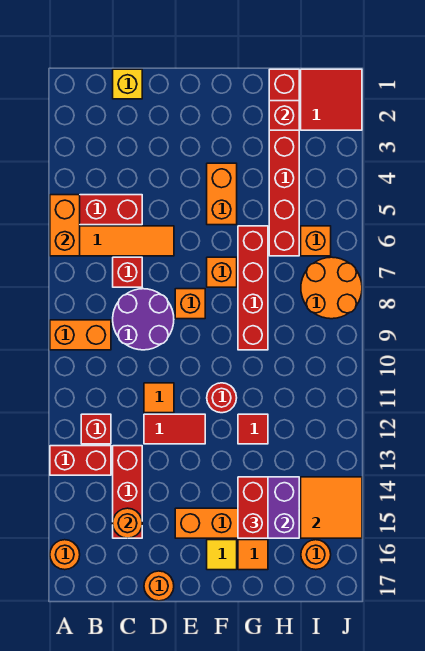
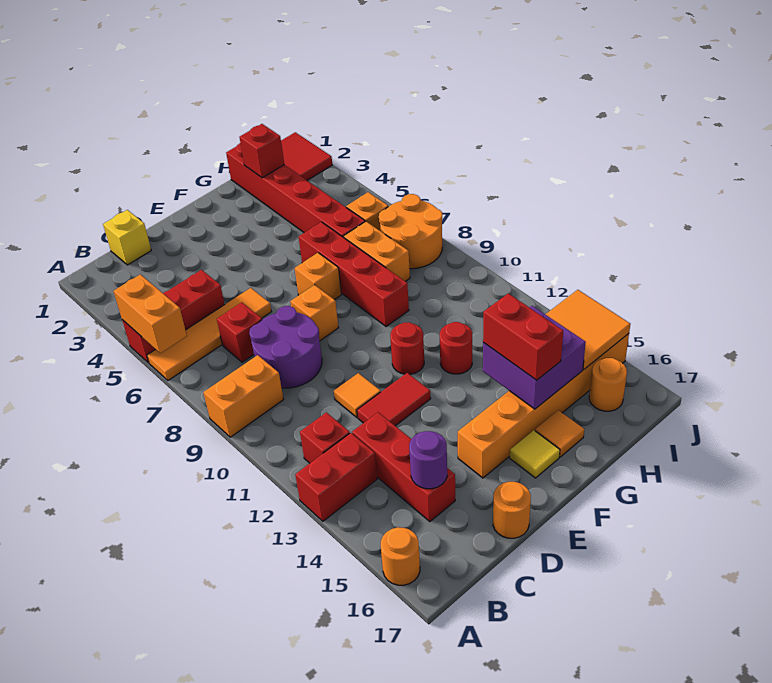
orange round brick C15 level 2 -> purple round brick C15 level 2
orange brick F4:F5 level 1 -> orange brick H7:H8 level 1
red tile G12 level 1 -> red round brick G12 level 1

